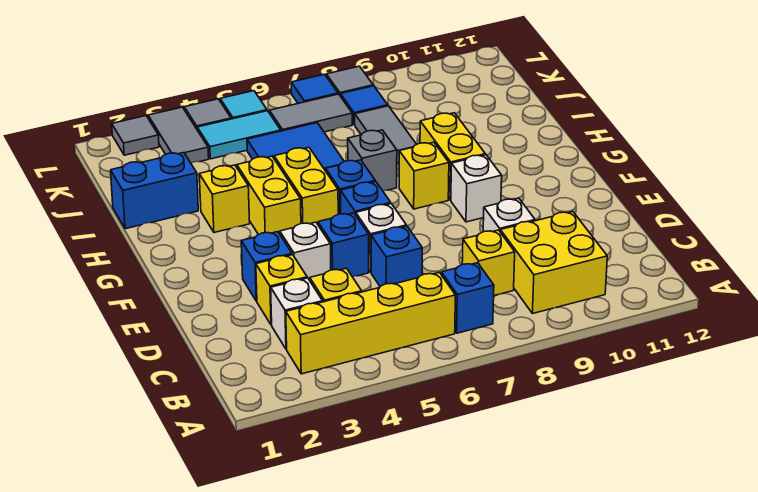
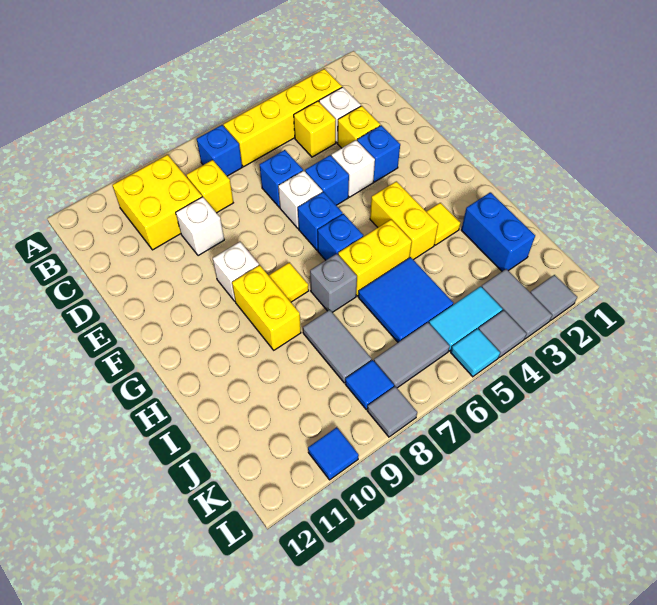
yellow brick G5:H5 level 1 -> yellow brick H5:H6 level 1
yellow brick G8 level 1 -> yellow tile G8 level 1
yellow brick H3 level 1 -> yellow tile H3 level 1
blue brick I1:I2 level 1 -> blue brick I2:J2 level 1
blue tile L7 level 1 -> blue tile L10 level 1

